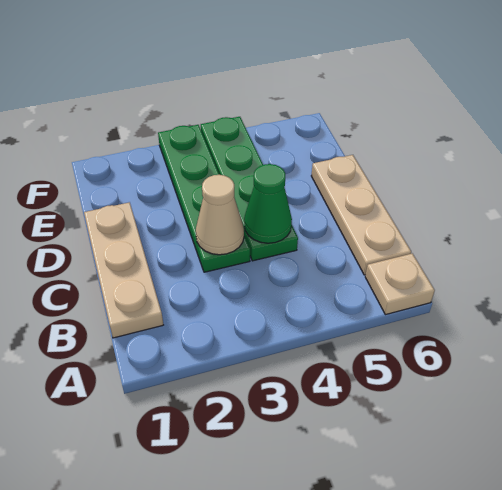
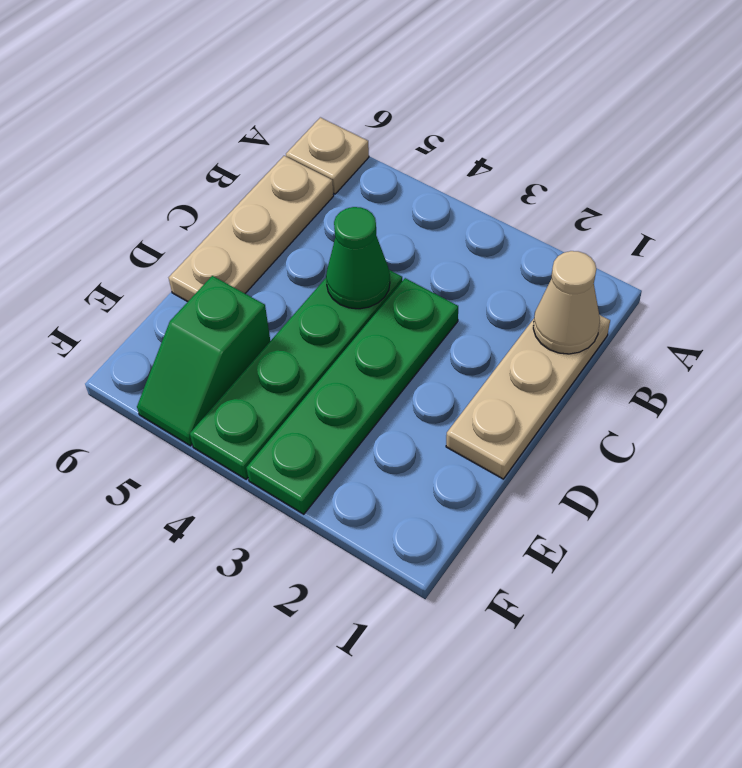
tan cone C3 level 2 -> tan cone B1 level 2
none -> green slope E5:F5 level 1 top E

